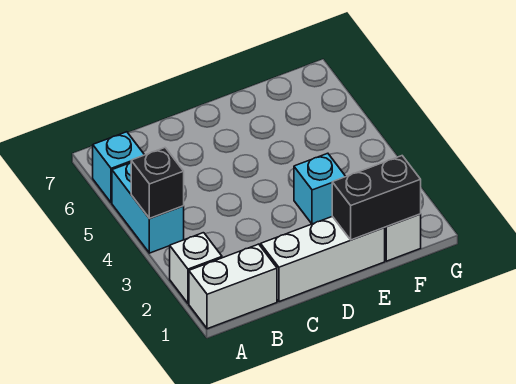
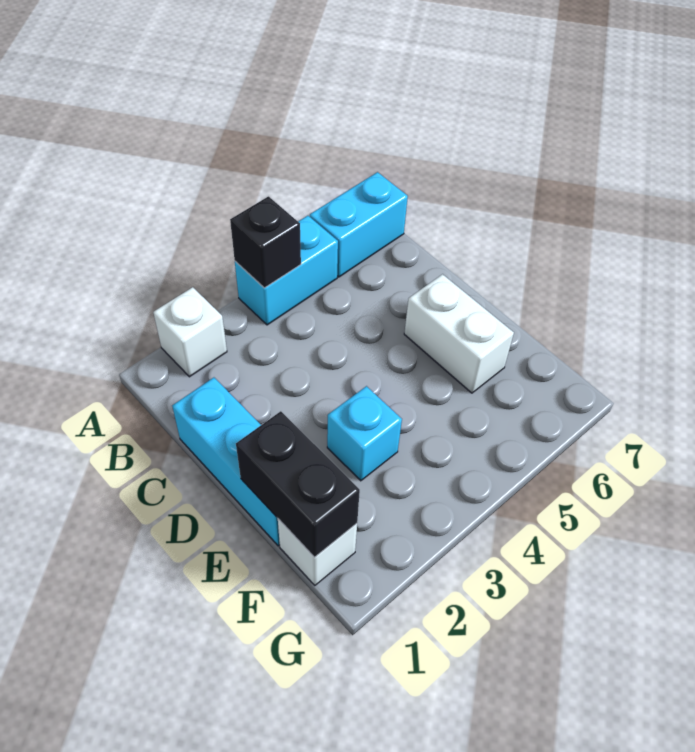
white brick A1:B1 level 1 -> white brick D6:E6 level 1
cyan brick A6 level 1 -> cyan brick A6:A7 level 1
white brick C1:E1 level 1 -> cyan brick C1:E1 level 1

